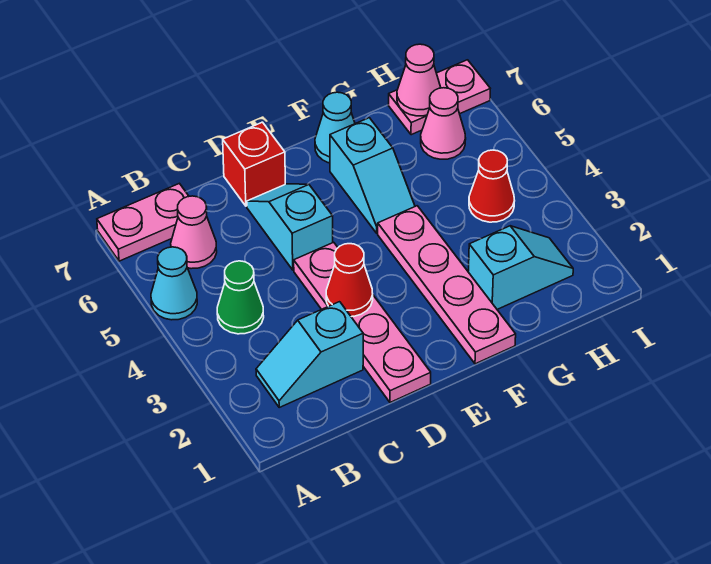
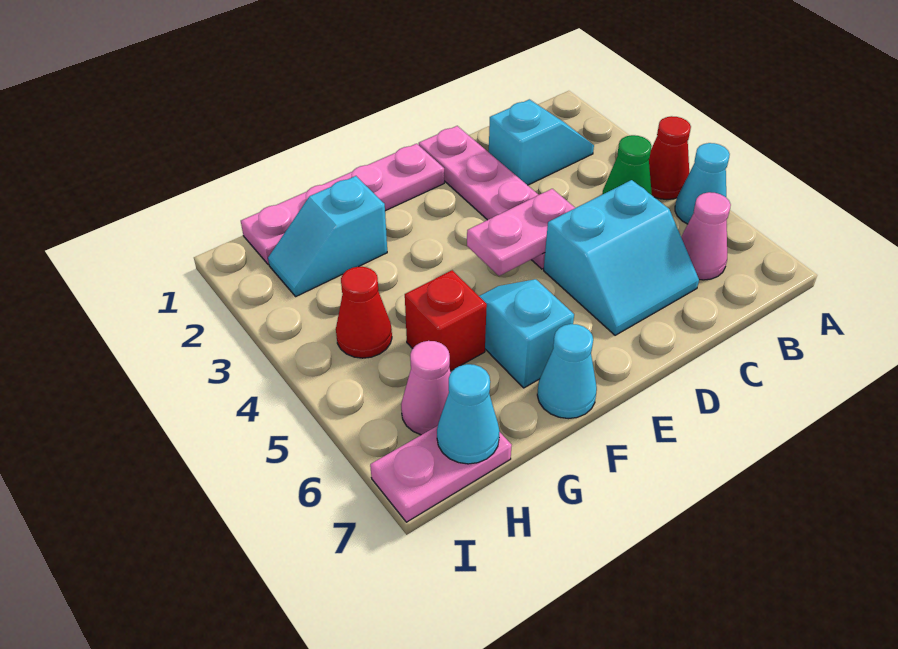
pink plate A7:B7 level 1 -> pink plate D4:E4 level 2
red cone D3 level 2 -> red cone A4 level 1
cyan slope D5:D6 level 1 top 5 -> cyan slope C5:D6 level 1 top 5
red brick D7 level 1 -> red brick G5 level 1
pink plate F1:F4 level 1 -> pink plate E1:H1 level 1
pink cone H7 level 2 -> cyan cone H7 level 2

